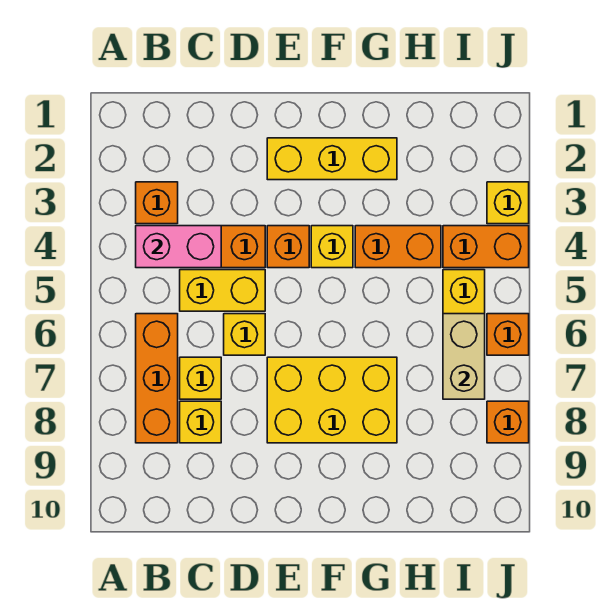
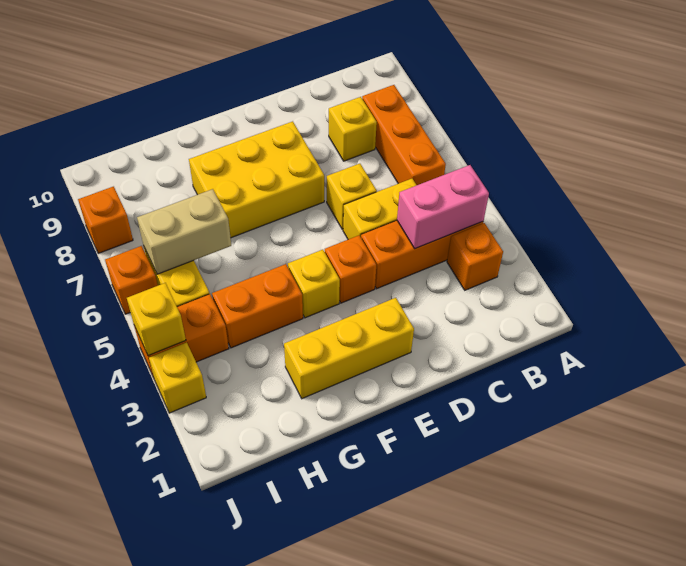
yellow brick C7 level 1 -> yellow brick J4 level 2
tan brick I6:I7 level 2 -> tan brick H6:I6 level 2

